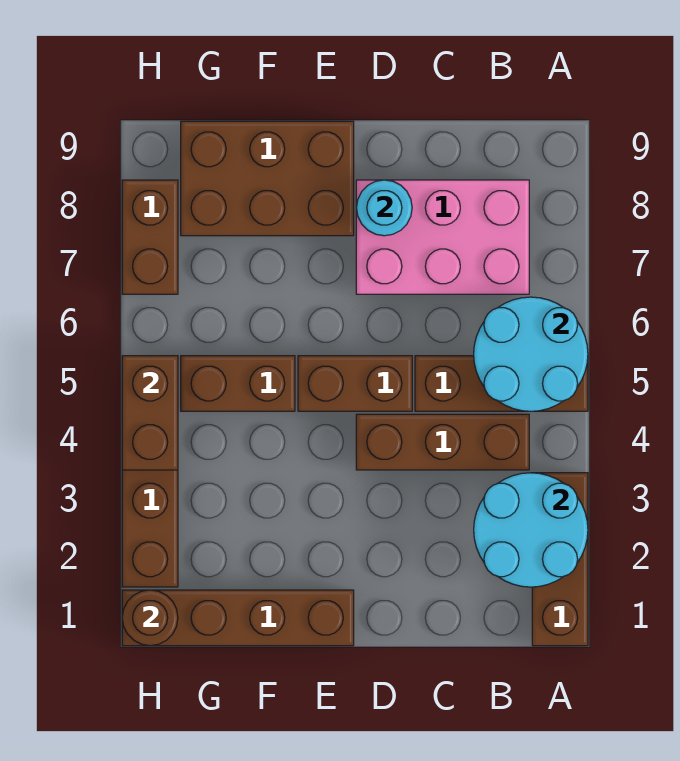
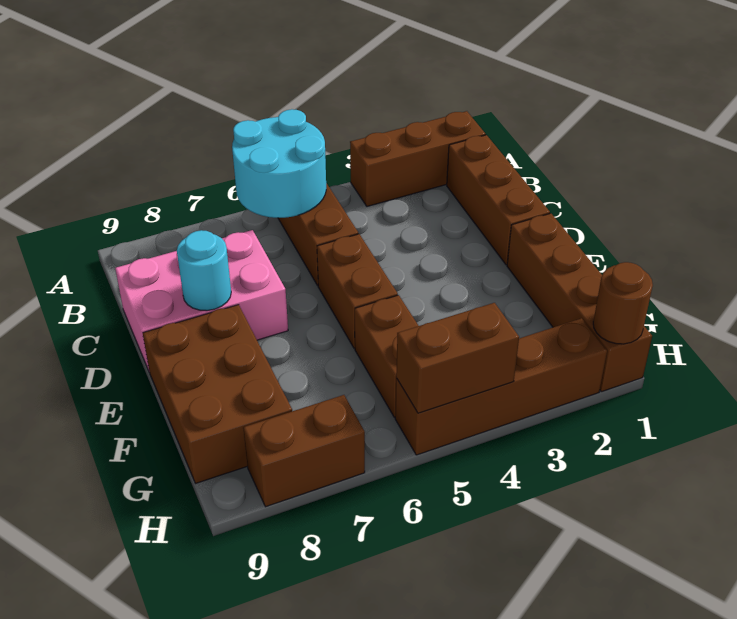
cyan round brick A2:B3 level 2 -> none
brown brick B4:D4 level 1 -> brown brick B1:D1 level 1
pink brick B7:D8 level 1 -> pink brick C7:D9 level 1

